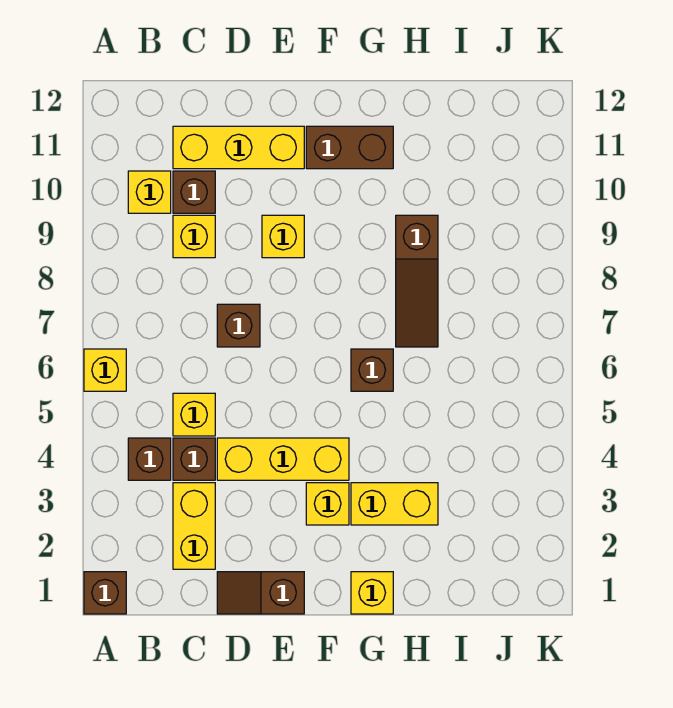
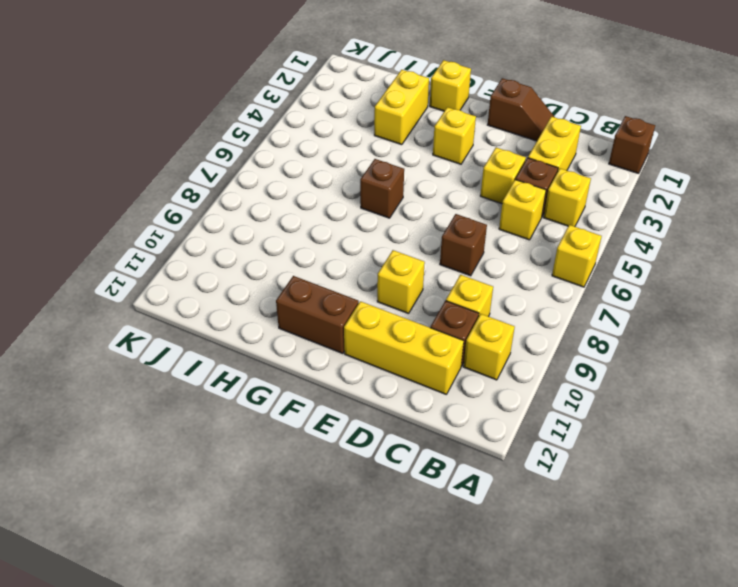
brown brick B4 level 1 -> yellow brick B4 level 1
yellow brick D4:F4 level 1 -> yellow brick D4 level 1
yellow brick G3:H3 level 1 -> yellow brick H2:H3 level 1
brown slope H7:H9 level 1 top 9 -> none

